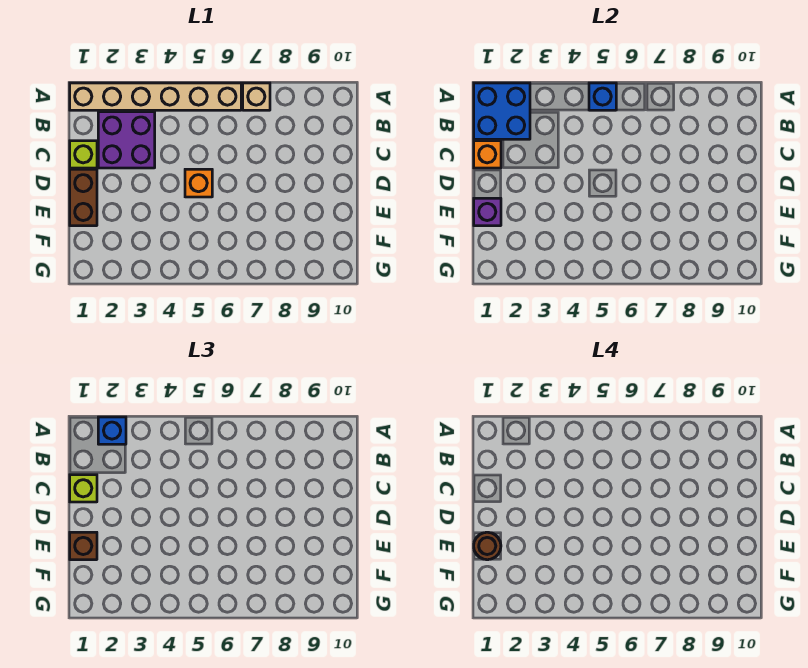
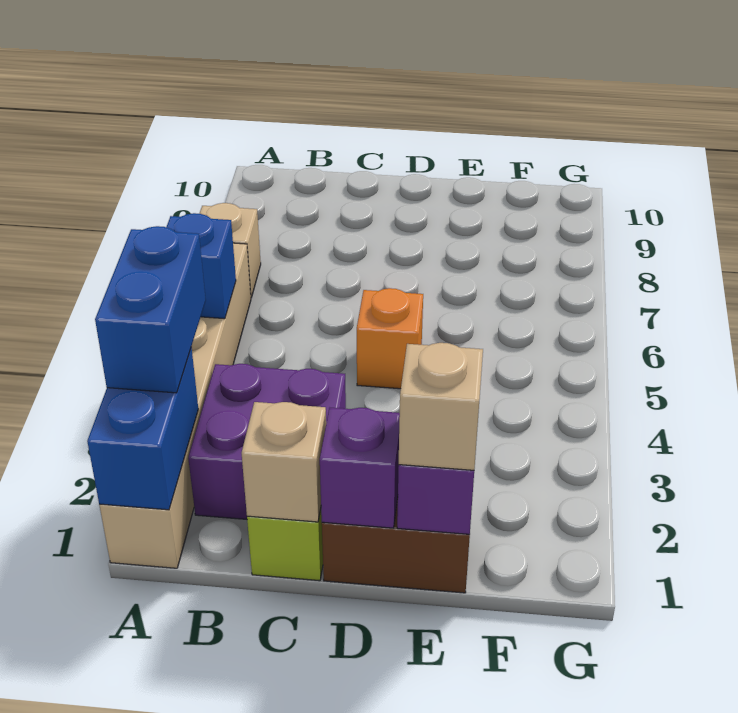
blue brick A1:B2 level 2 -> blue brick A1:A2 level 2
blue brick A2 level 3 -> blue brick A2:A3 level 3
orange brick C1 level 2 -> tan brick C1 level 2
lime brick C1 level 3 -> none
none -> purple brick D1 level 2
brown brick E1 level 3 -> tan brick E1 level 3
brown round brick E1 level 4 -> none

